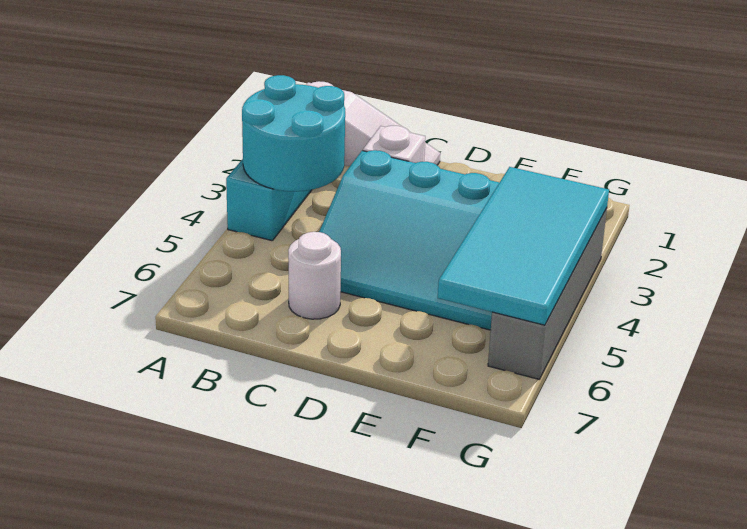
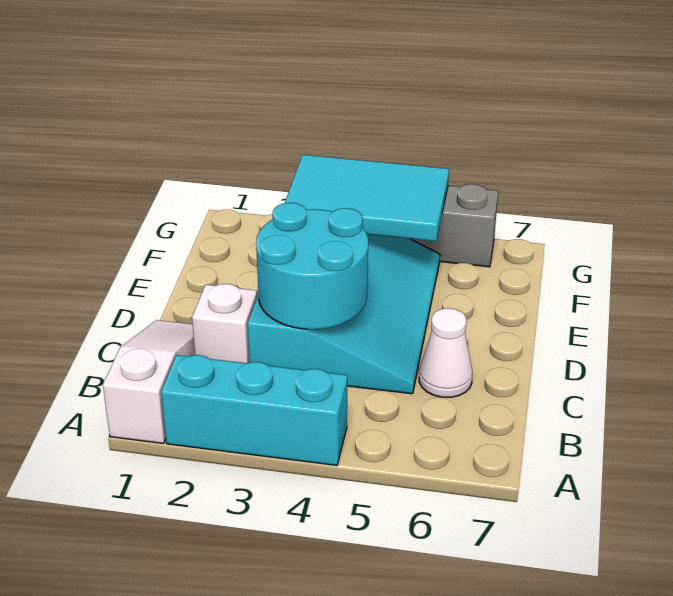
cyan round brick A3:B4 level 2 -> cyan round brick C3:D4 level 2
white round brick C6 level 1 -> white cone C6 level 1
cyan tile F3:G6 level 2 -> cyan tile F3:G5 level 2

